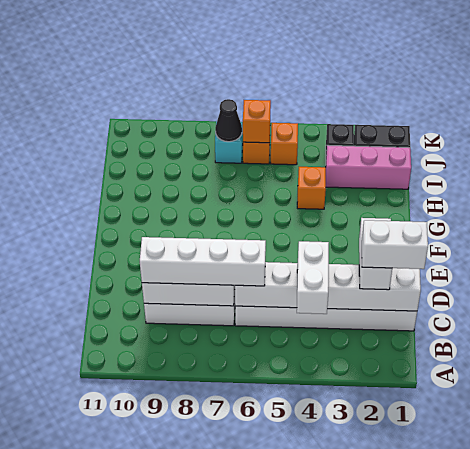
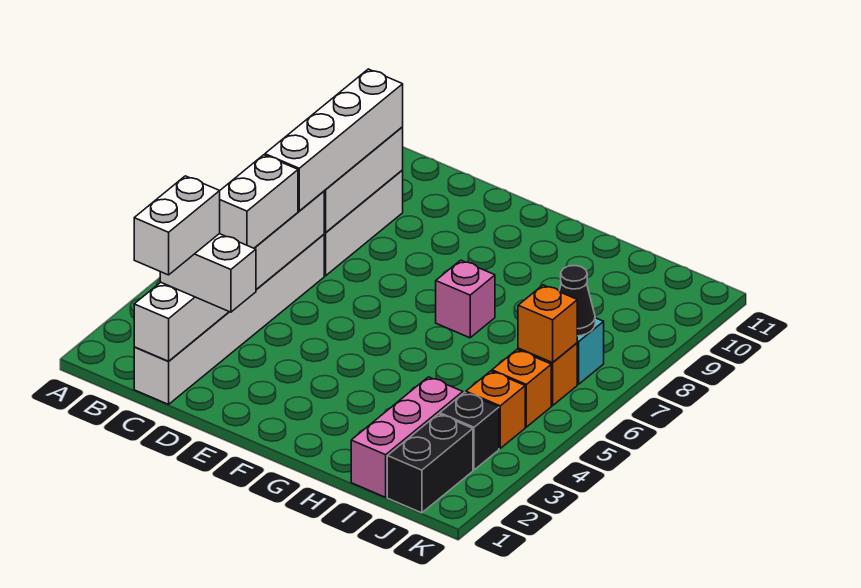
white brick B4:C4 level 3 -> white brick C4:C5 level 3
none -> pink brick G7 level 1
orange brick H4 level 1 -> orange brick J4 level 1

